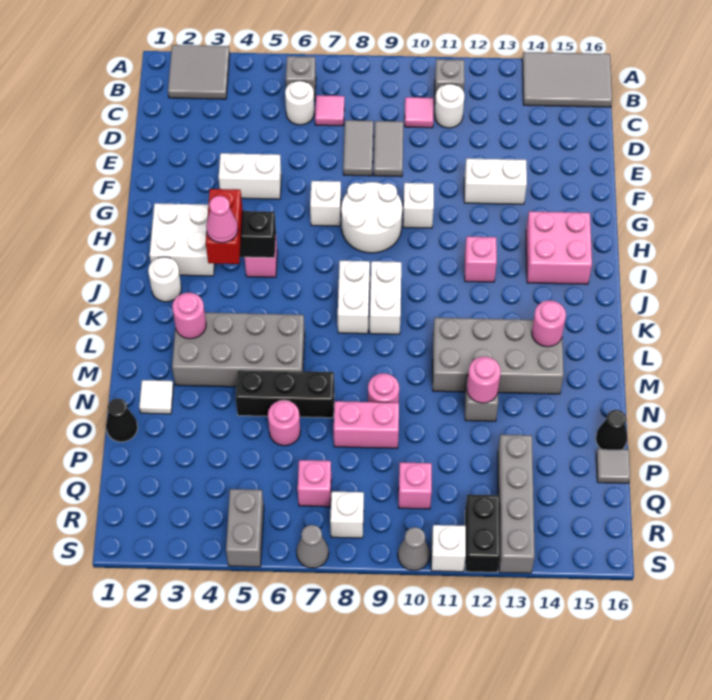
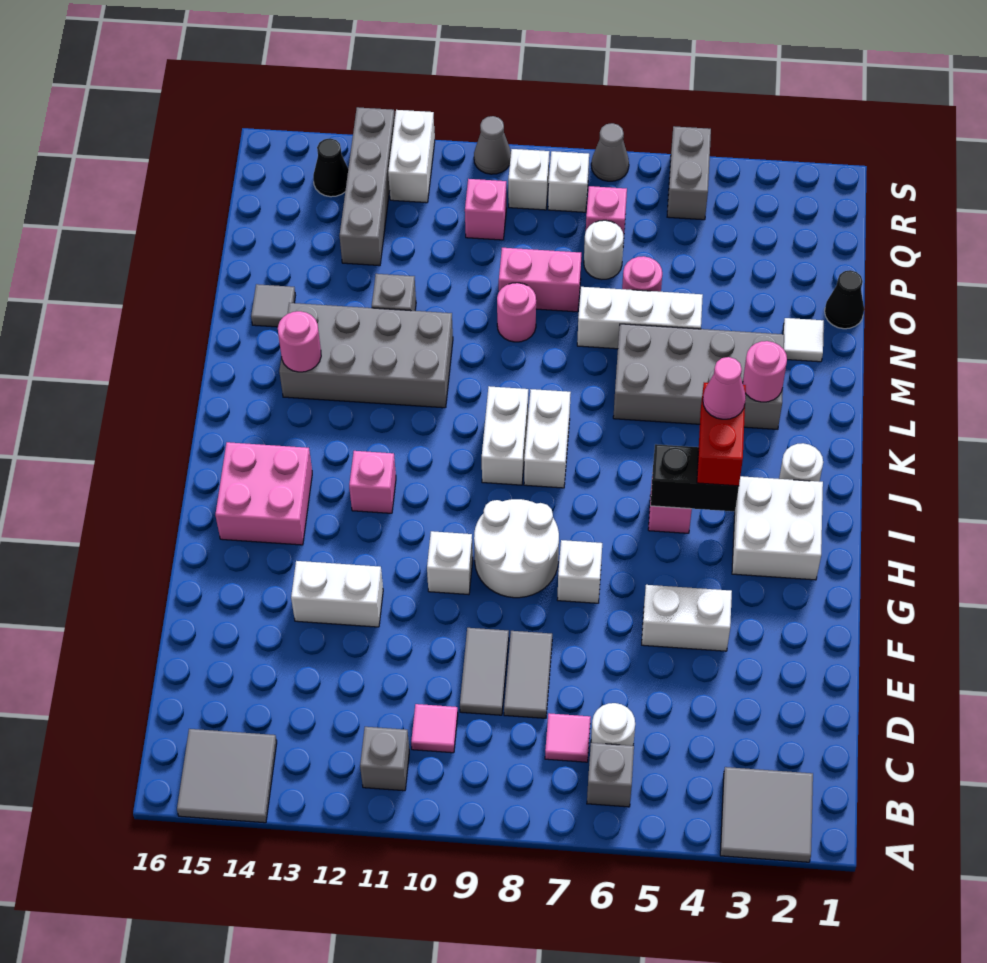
grey tile A14:B16 level 1 -> grey tile A14:B15 level 1
white round brick C11 level 1 -> white round brick P7 level 1
black brick N5:N7 level 1 -> white brick N5:N7 level 1
pink round brick N12 level 2 -> none
black cone O16 level 1 -> black cone R14 level 1
grey tile P16 level 1 -> grey tile N15 level 1
black brick R12:S12 level 1 -> white brick R12:S12 level 1
white brick S11 level 1 -> white brick R9 level 1

